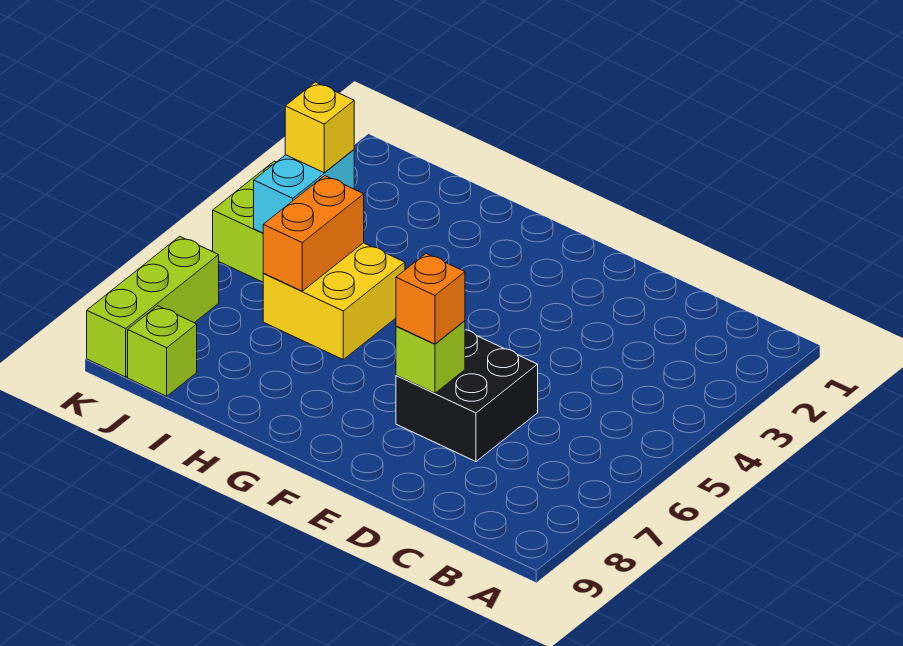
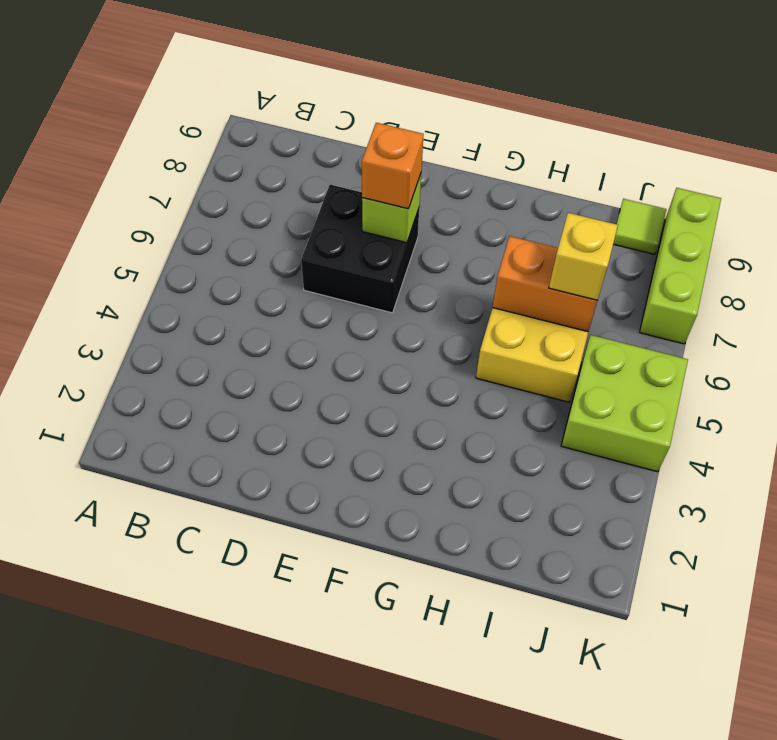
orange brick I5:I6 level 2 -> orange brick H6:I6 level 2
cyan brick J4:J5 level 2 -> none
yellow brick J4 level 3 -> yellow brick I6 level 3
lime brick J9 level 1 -> lime tile J9 level 1

